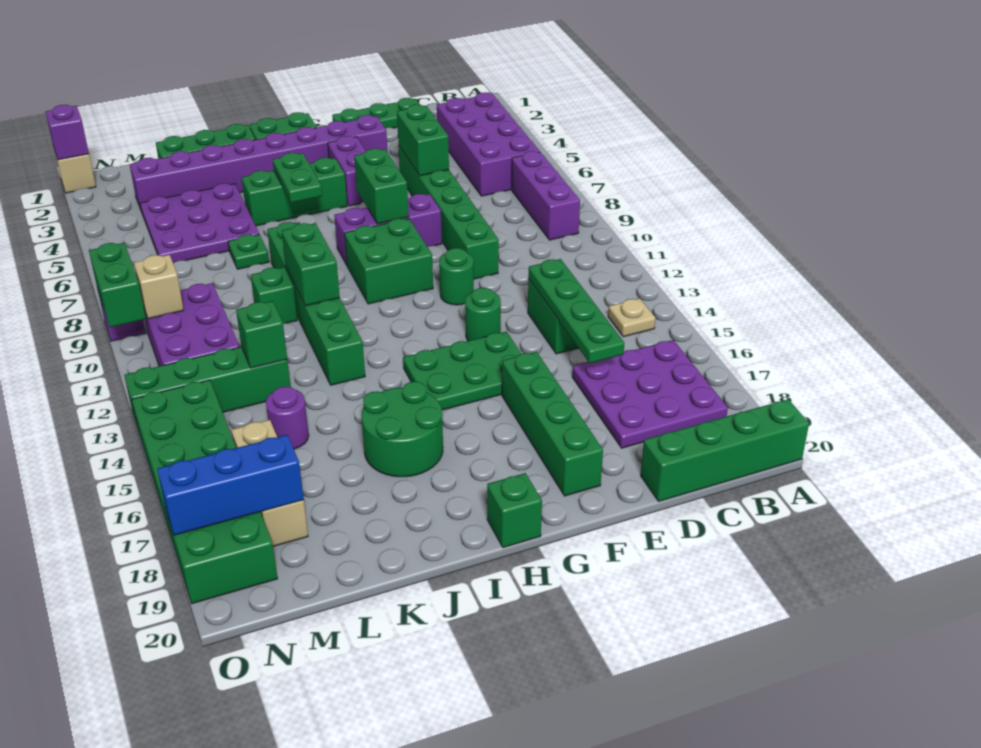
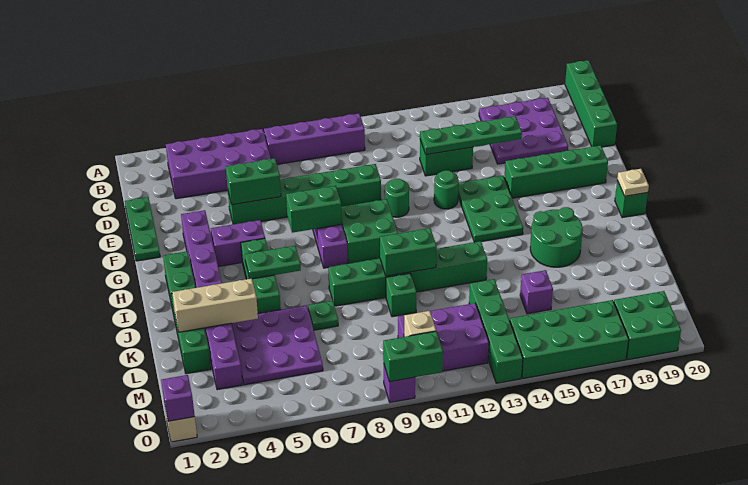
purple brick B7:B9 level 1 -> purple brick B7:B10 level 1
tan plate B14 level 1 -> tan plate H20 level 2
green brick L13 level 2 -> none
purple round brick L15 level 1 -> purple brick L15 level 1
tan brick M16:M18 level 1 -> tan brick K2:K4 level 2
blue brick M18:O18 level 2 -> none

